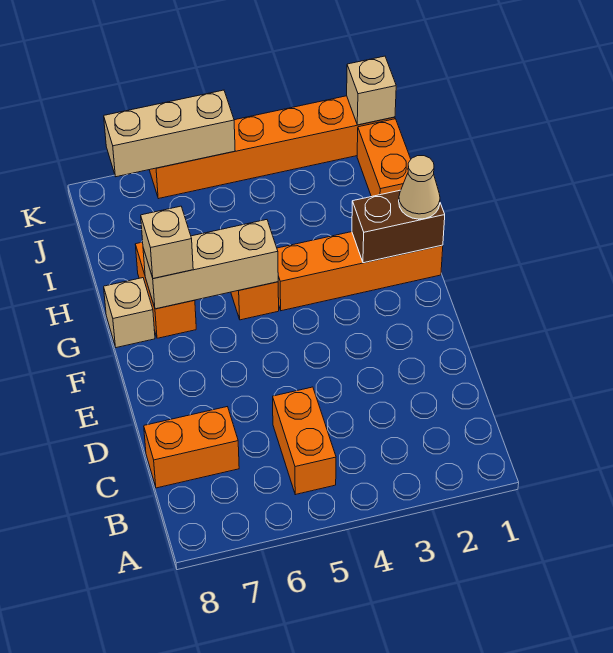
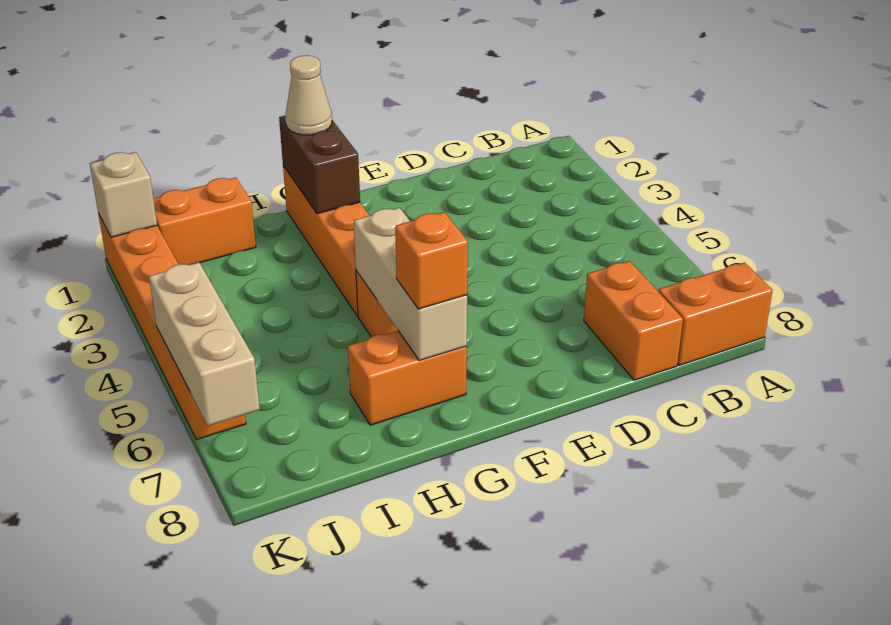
orange brick B5:C5 level 1 -> orange brick A8:B8 level 1
tan brick G7 level 3 -> orange brick G7 level 3
tan brick G8 level 1 -> none

